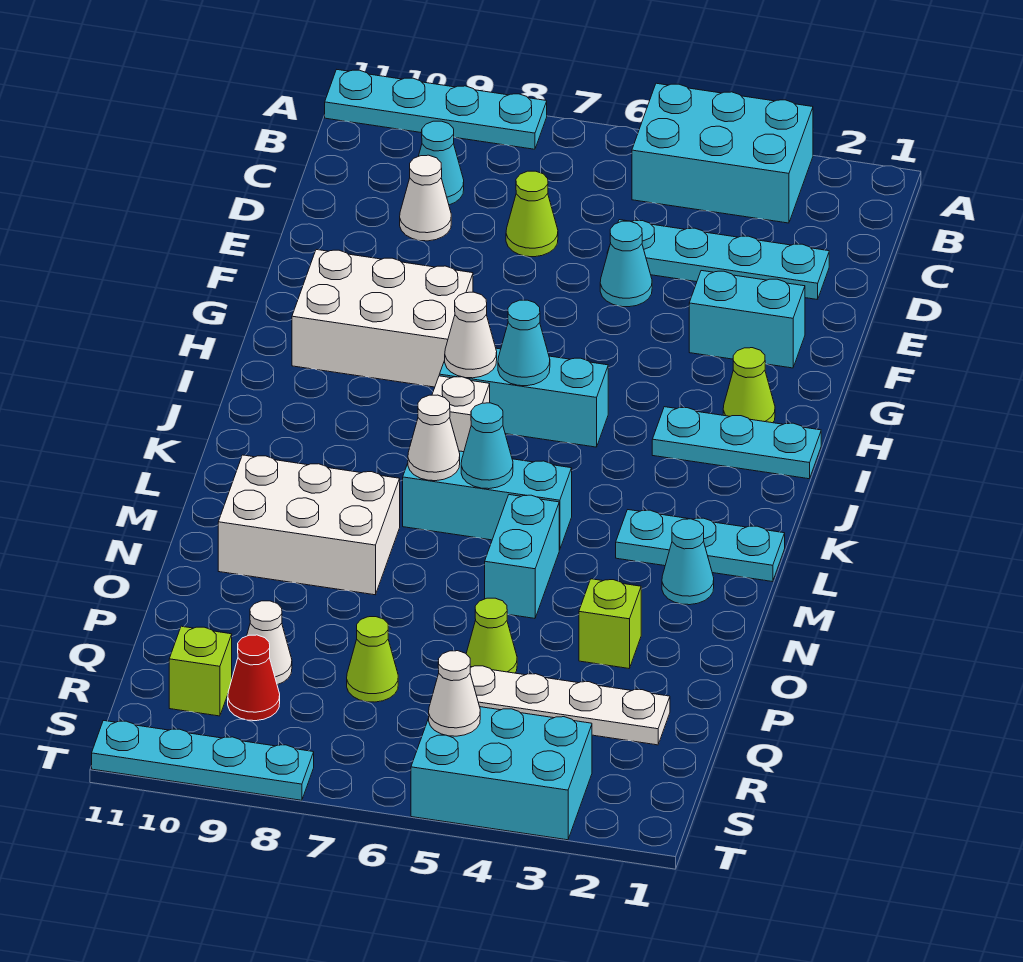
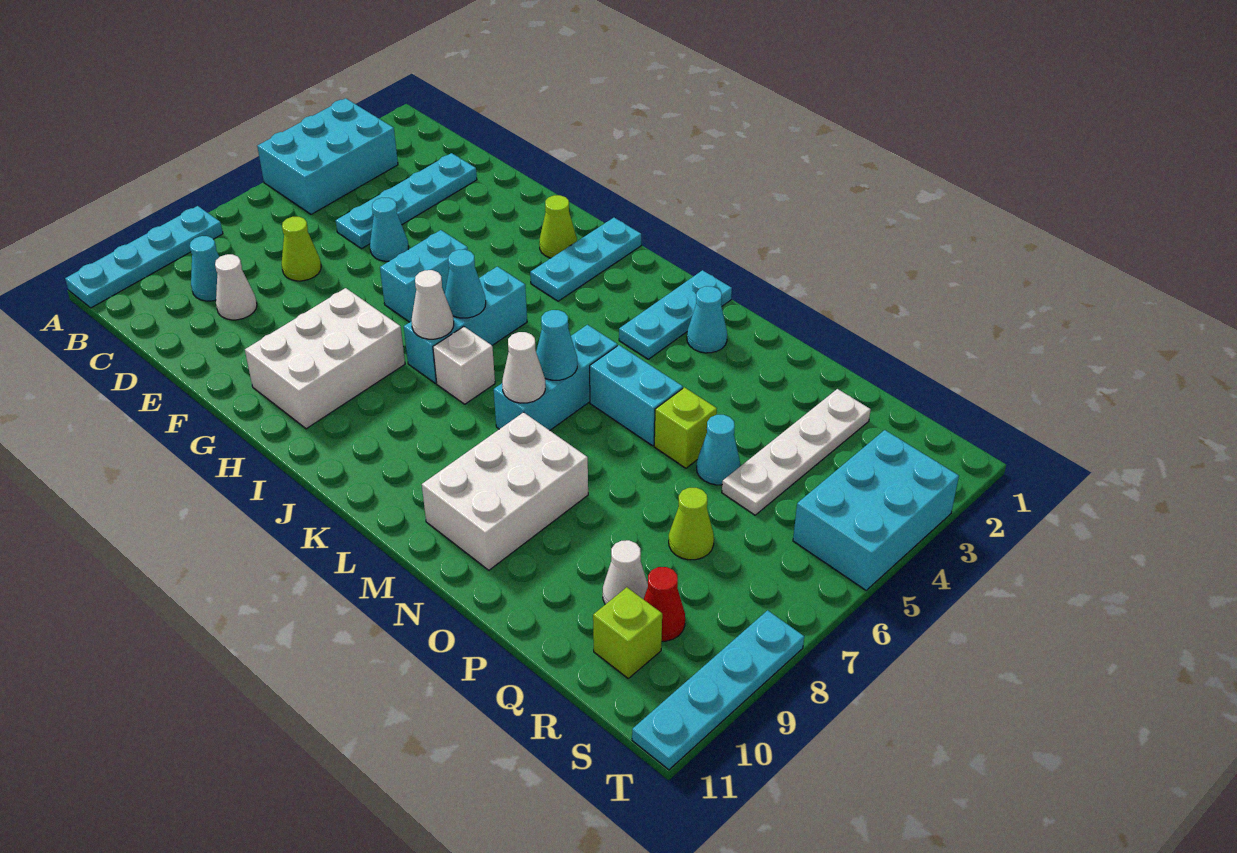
cyan brick F2:F3 level 1 -> cyan brick G5:G6 level 1
lime brick O3 level 1 -> lime brick O5 level 1
lime cone P5 level 1 -> cyan cone P5 level 1
white cone S5 level 2 -> none

